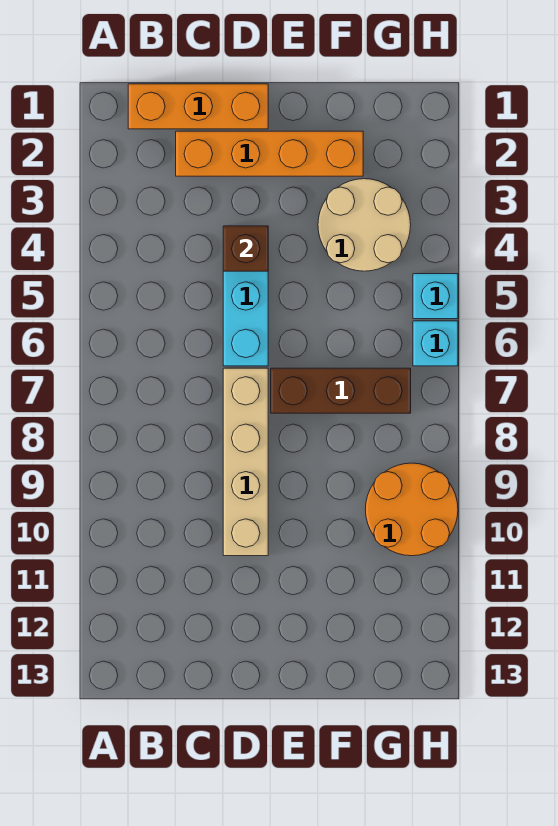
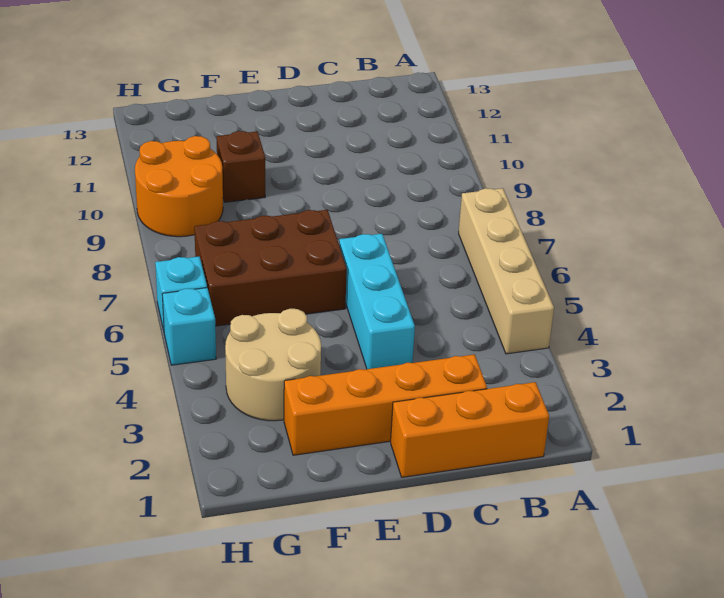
brown brick D4 level 2 -> brown brick F10 level 1
tan brick D7:D10 level 1 -> tan brick A4:A7 level 1
brown brick E7:G7 level 1 -> brown brick E6:G7 level 1

